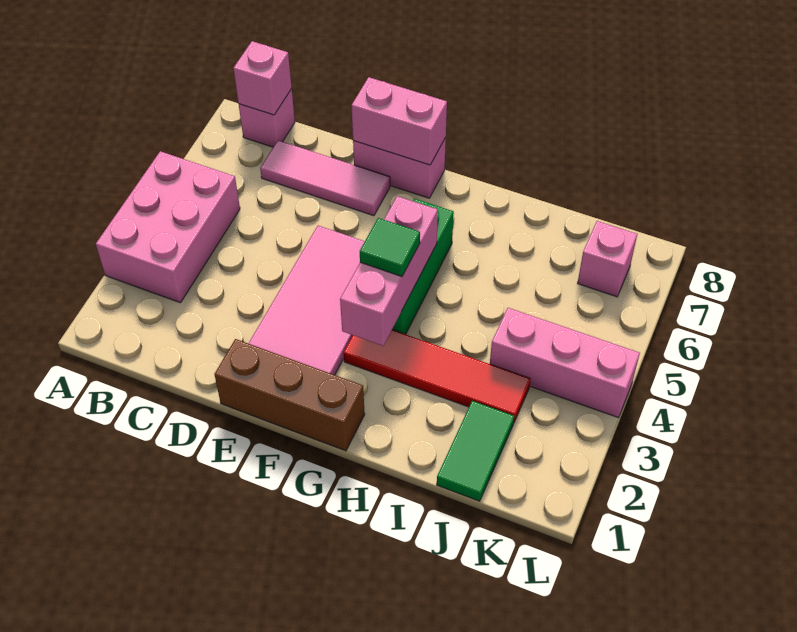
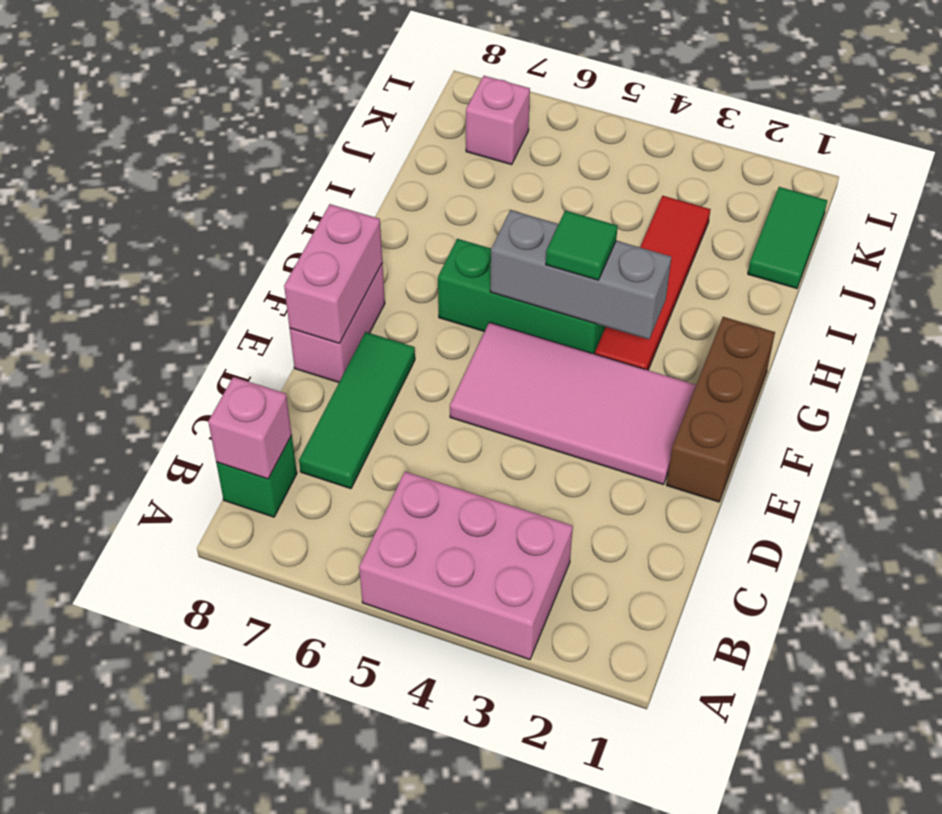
pink brick B8 level 1 -> green brick B8 level 1
pink tile C7:E7 level 1 -> green tile C7:E7 level 1
pink brick G3:G5 level 2 -> grey brick G3:G5 level 2
green tile J1:J2 level 1 -> green tile J1:K1 level 1
pink brick J4:L4 level 1 -> none

